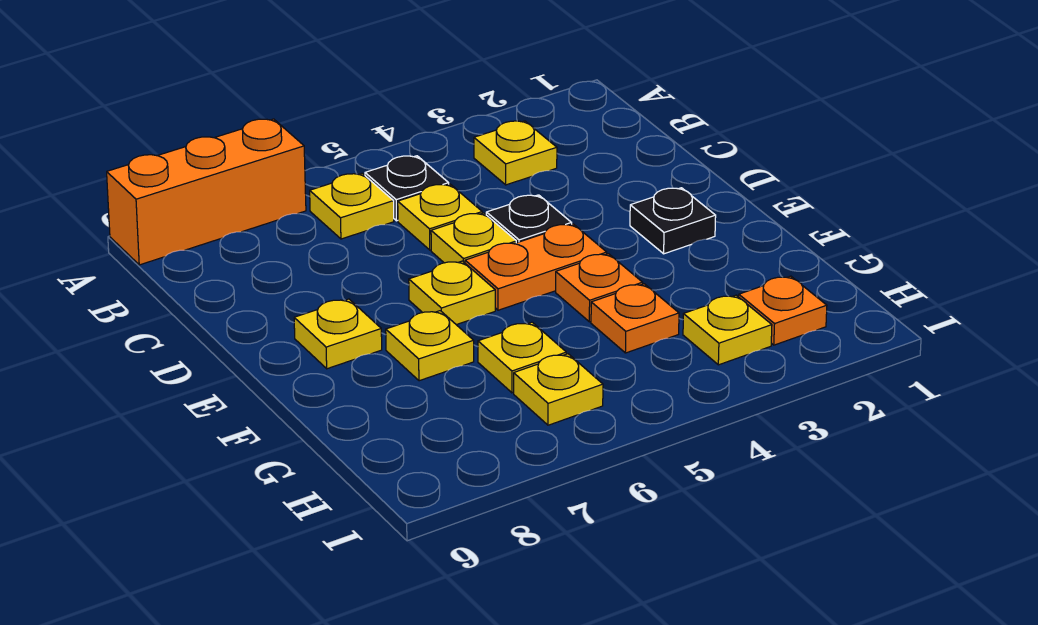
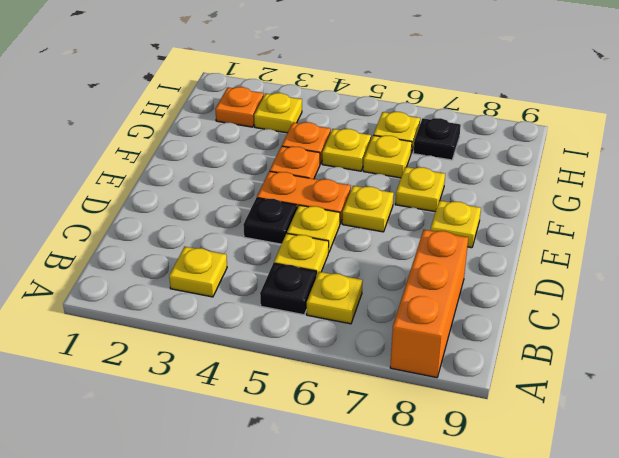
orange brick A7:A9 level 1 -> orange brick A8:C8 level 1
black plate E2 level 1 -> black plate H7 level 1
none -> yellow plate G5 level 1

